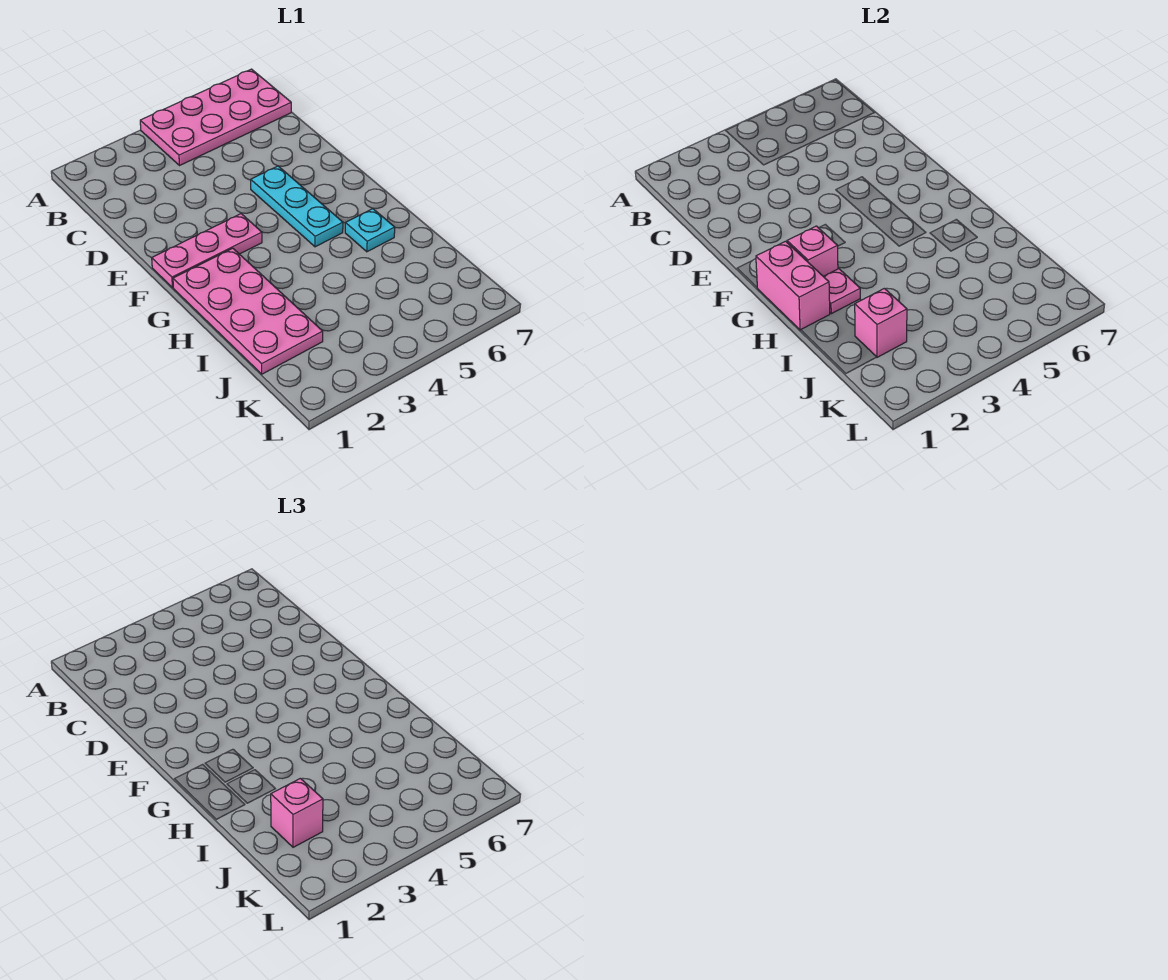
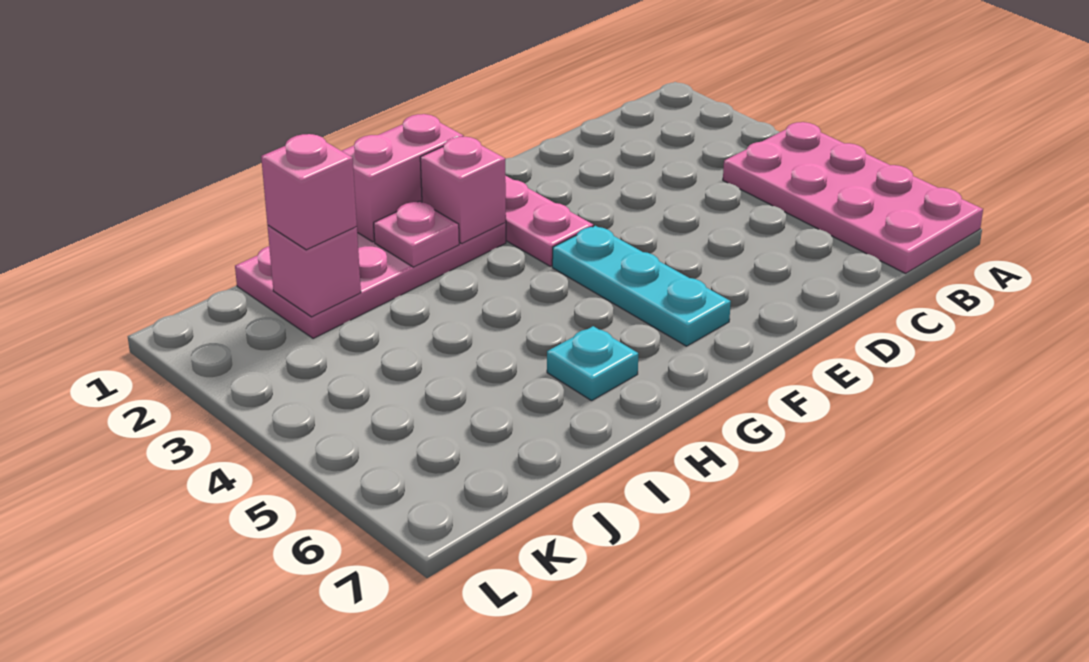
cyan plate E5:G5 level 1 -> cyan plate F4:F6 level 1

